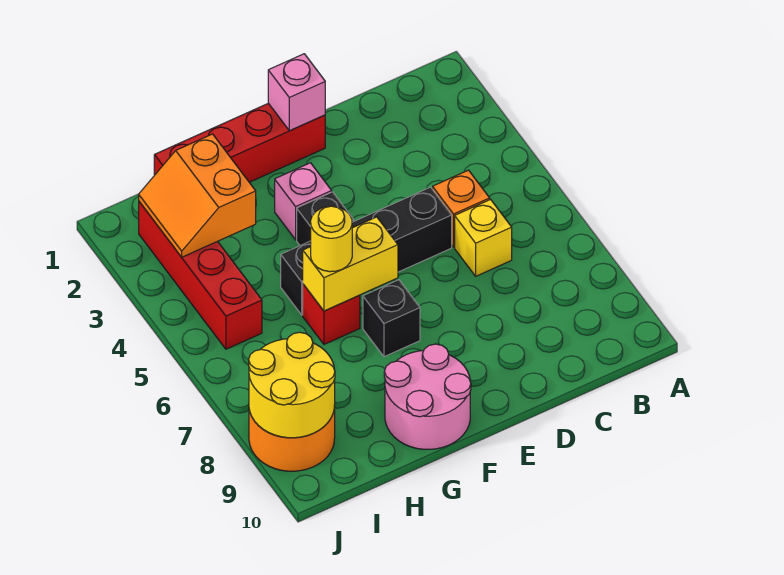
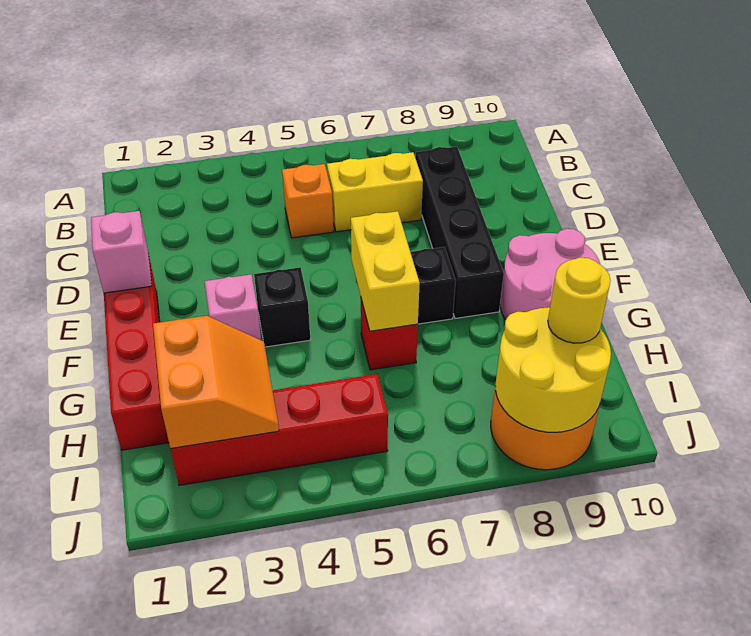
yellow brick C6 level 1 -> yellow brick C6:C7 level 1
black brick D5:G5 level 1 -> black brick C8:F8 level 1
yellow round brick G6 level 3 -> yellow round brick I9 level 3
orange slope H2:I3 level 2 top H -> orange slope H2:I3 level 2 top 2

